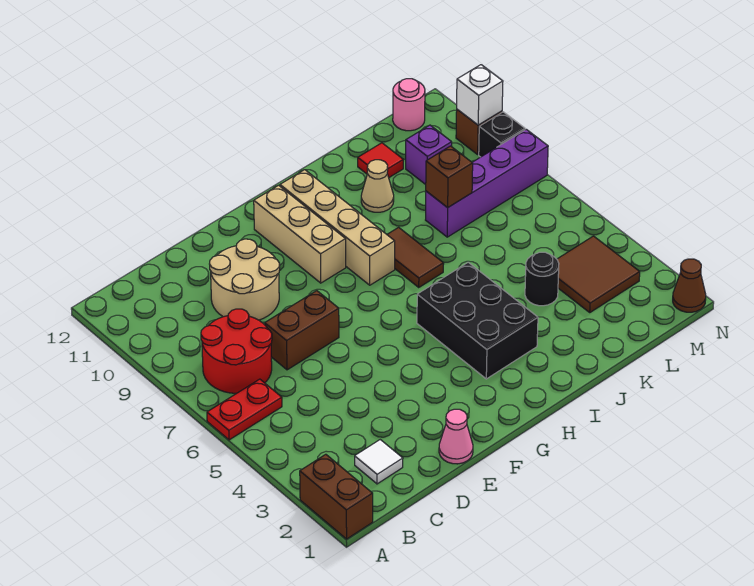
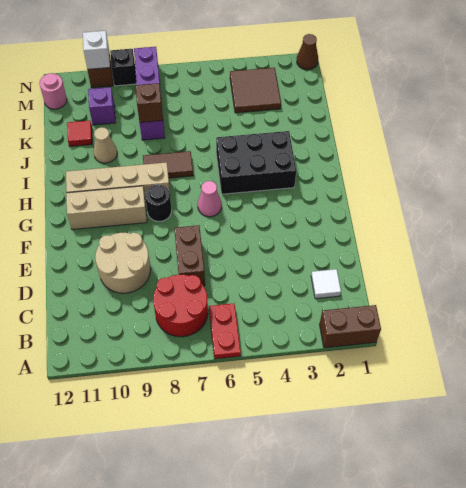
pink cone E1 level 1 -> pink cone G6 level 1
black round brick K4 level 1 -> black round brick G8 level 1

